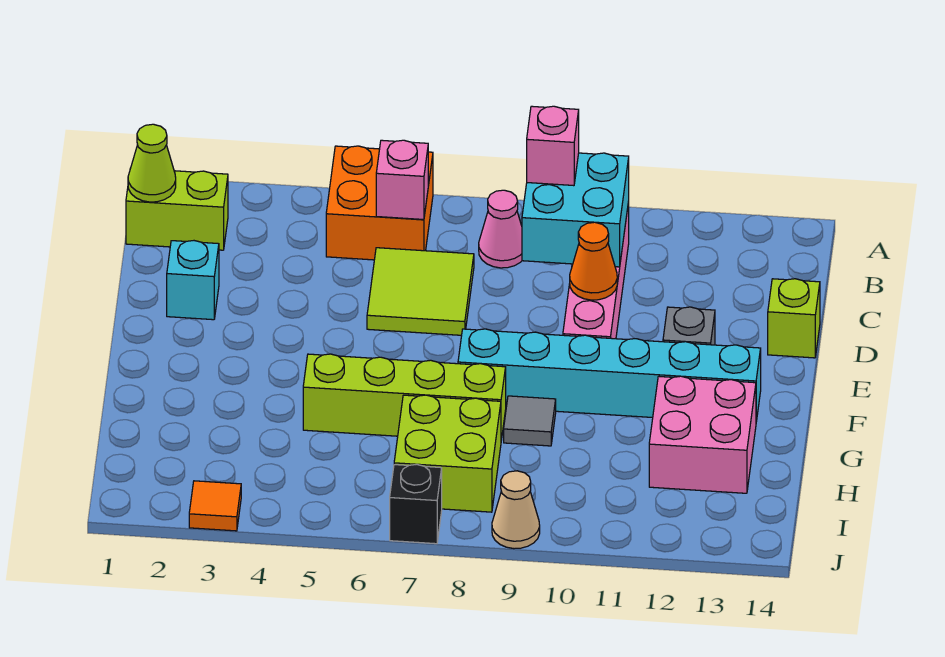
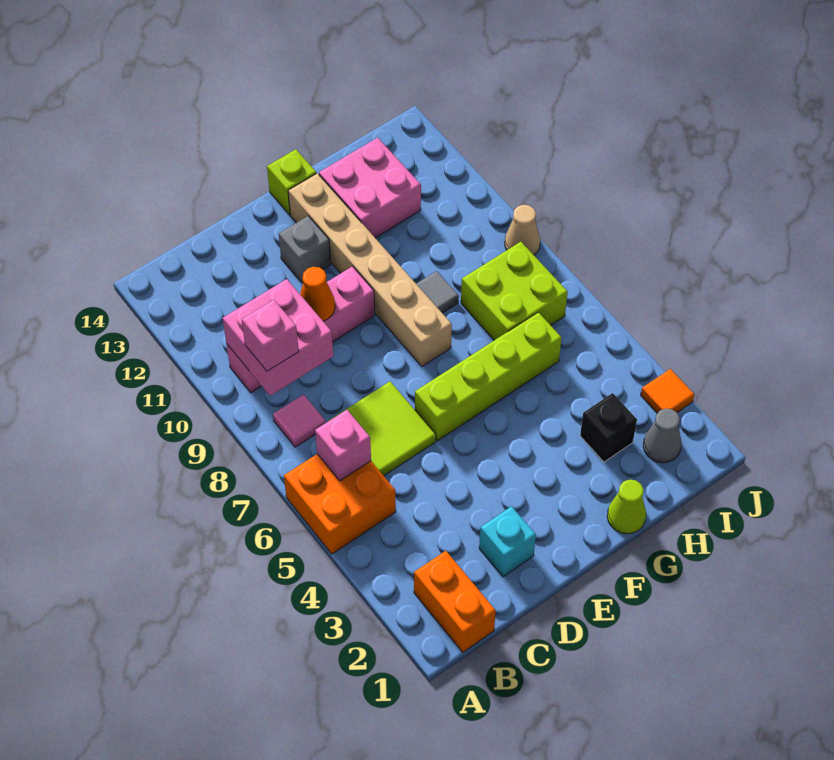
lime brick B1:B2 level 1 -> orange brick B1:B2 level 1
lime cone B1 level 2 -> lime cone G1 level 1
pink cone B8 level 1 -> pink tile B8 level 1
cyan brick B9:C10 level 2 -> pink brick B9:C10 level 2
lime brick D14 level 1 -> lime brick F14 level 1
cyan brick F8:F13 level 1 -> tan brick F8:F13 level 1
lime brick G5:G8 level 1 -> lime brick E6:H6 level 1
none -> grey cone I2 level 1
black brick J7 level 1 -> black brick H3 level 1

